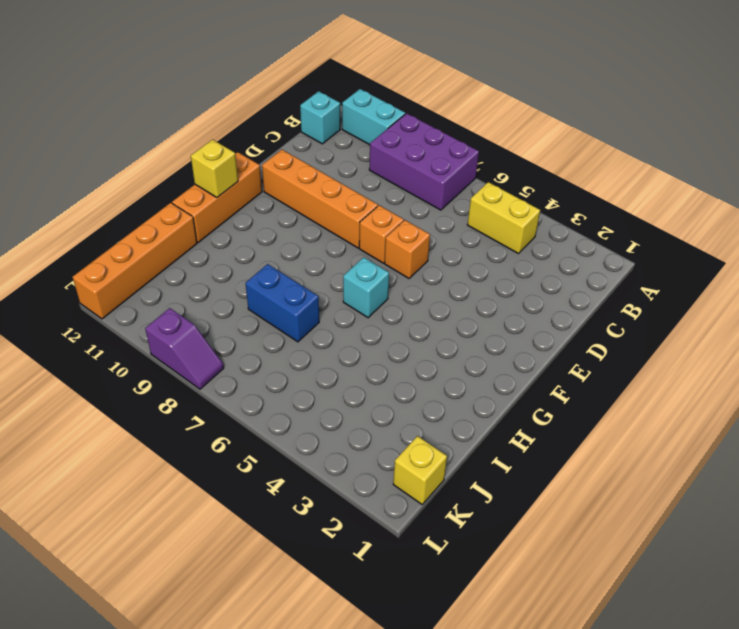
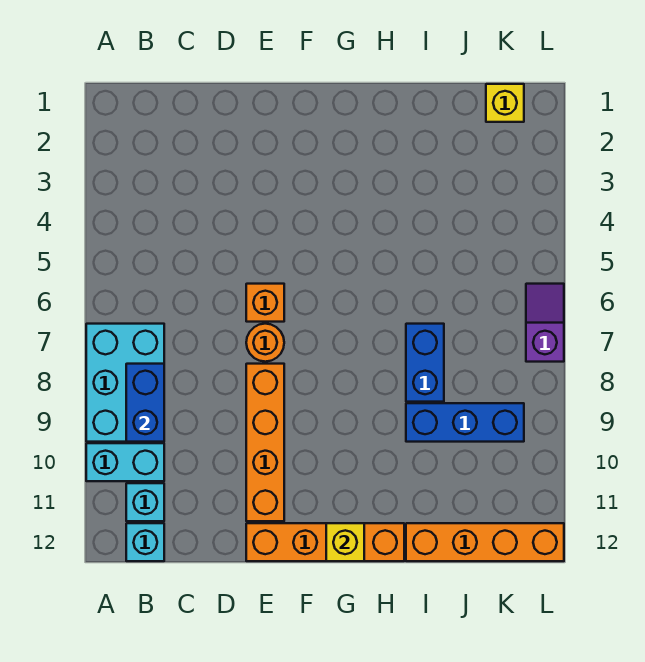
purple brick A7:B9 level 1 -> cyan brick A7:B9 level 1
cyan brick A10:A11 level 1 -> cyan brick A10:B10 level 1
yellow brick B4:B5 level 1 -> none
none -> blue brick B8:B9 level 2
orange brick E7 level 1 -> orange round brick E7 level 1
orange brick F12:H12 level 1 -> orange brick E12:H12 level 1
cyan brick G6 level 1 -> cyan brick B11 level 1
none -> blue brick I9:K9 level 1
purple slope L8:L9 level 1 top 9 -> purple slope L6:L7 level 1 top 7

